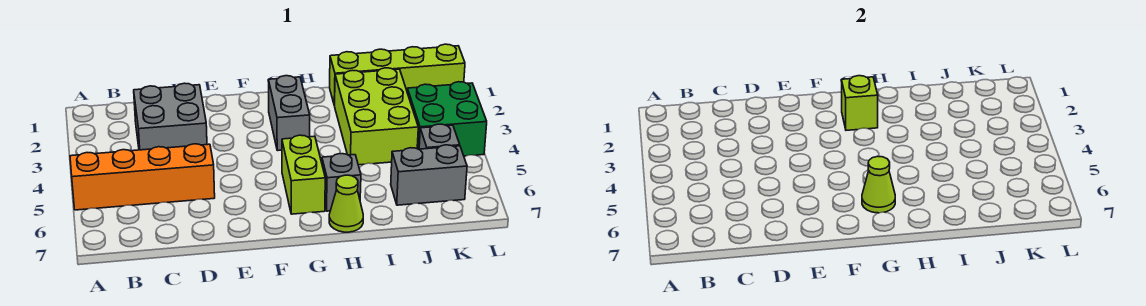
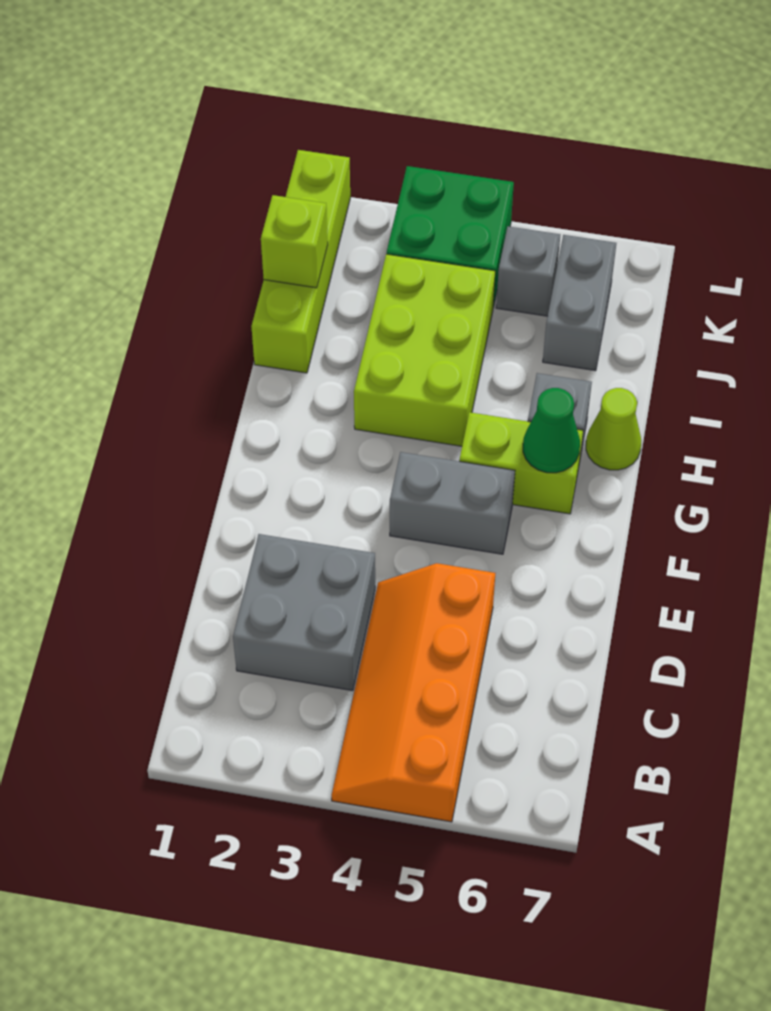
grey brick G2:G3 level 1 -> grey brick F4:F5 level 1
lime brick G2 level 2 -> lime brick J1 level 2
lime cone G6 level 2 -> green cone G6 level 2
lime brick I2:J4 level 1 -> lime brick H3:J4 level 1

